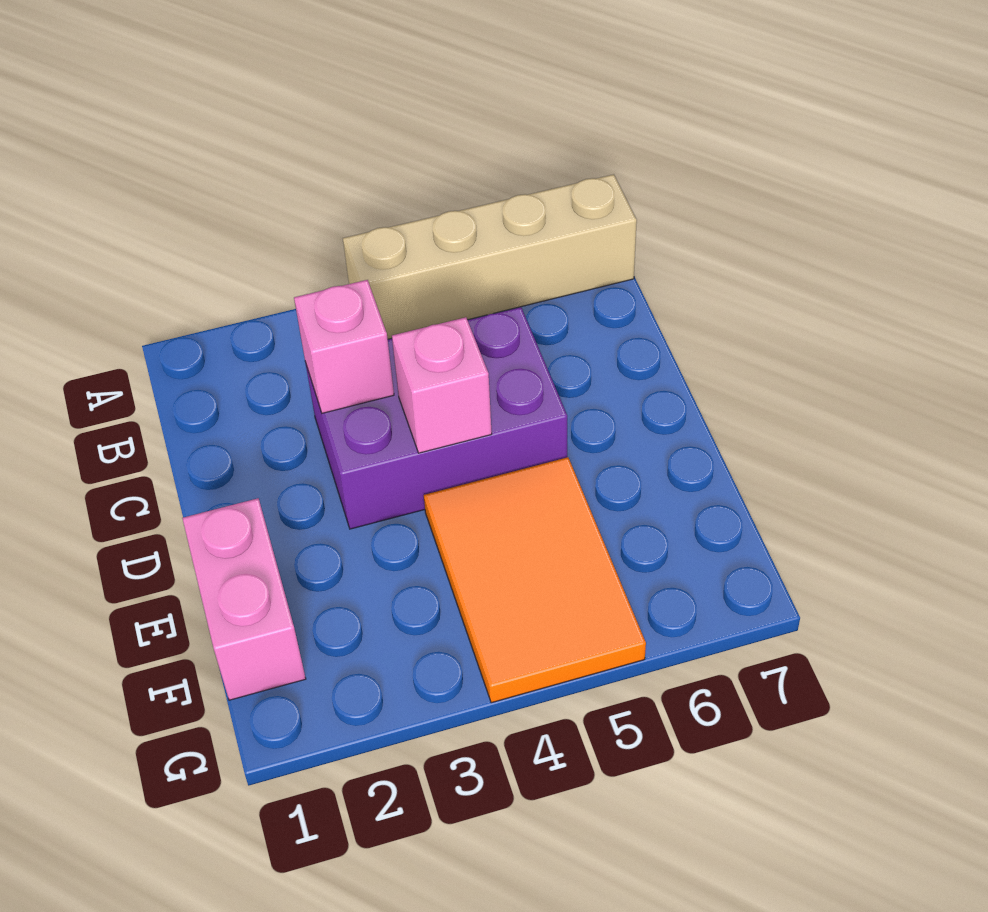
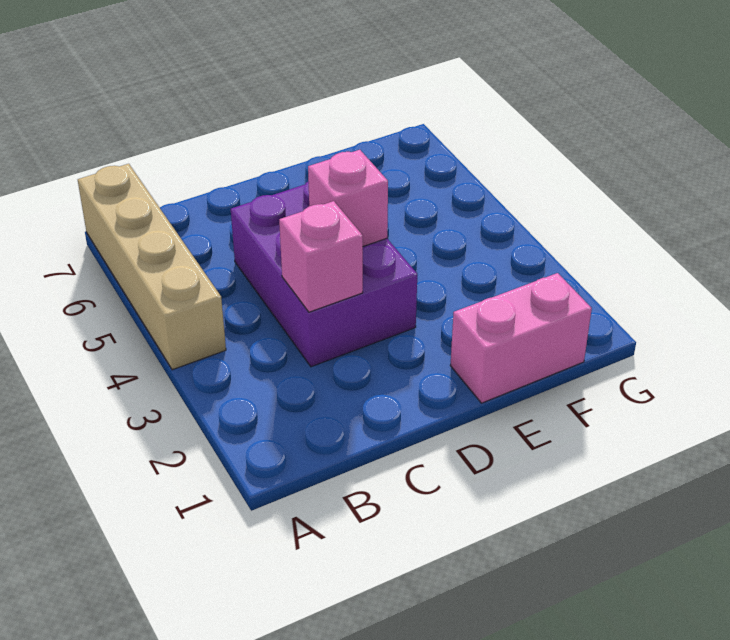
orange tile E4:G5 level 1 -> none

